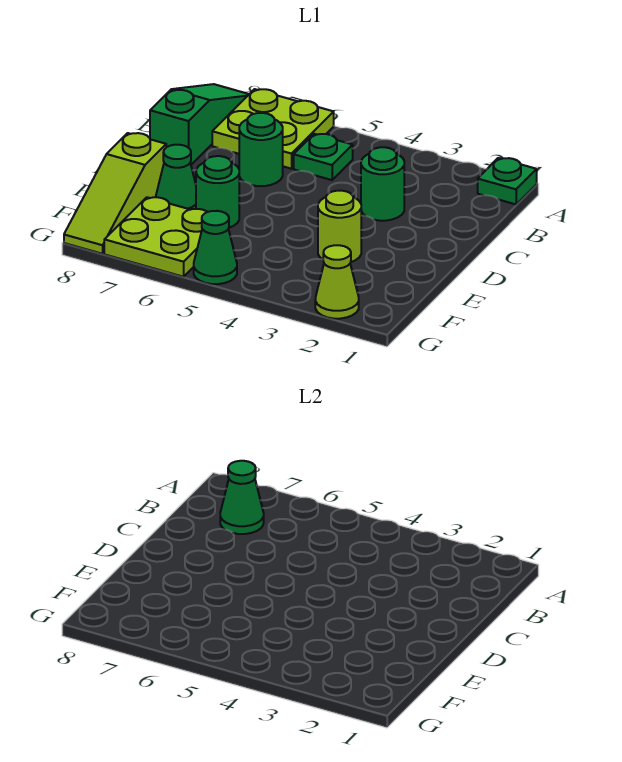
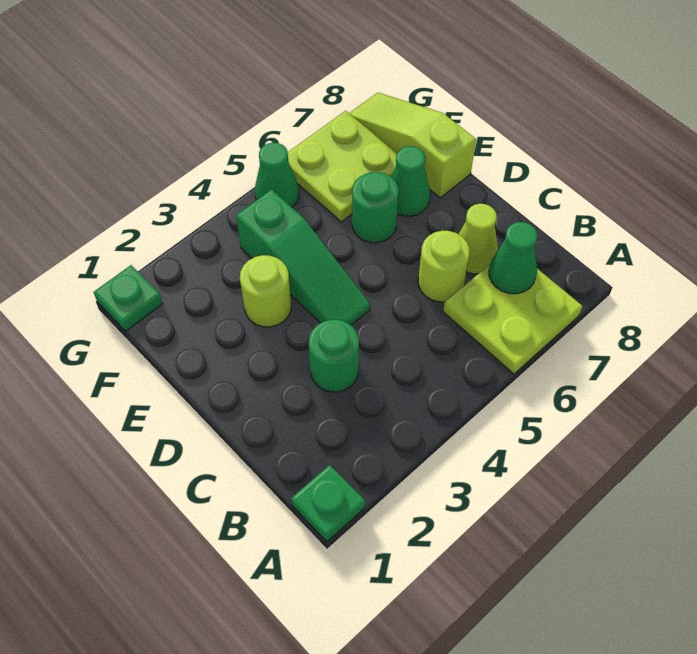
green slope A8:C8 level 1 top C -> green slope D4:F4 level 1 top F
green plate B5 level 1 -> green plate G1 level 1
green round brick C6 level 1 -> lime round brick C6 level 1
lime cone G2 level 1 -> lime cone C7 level 1

